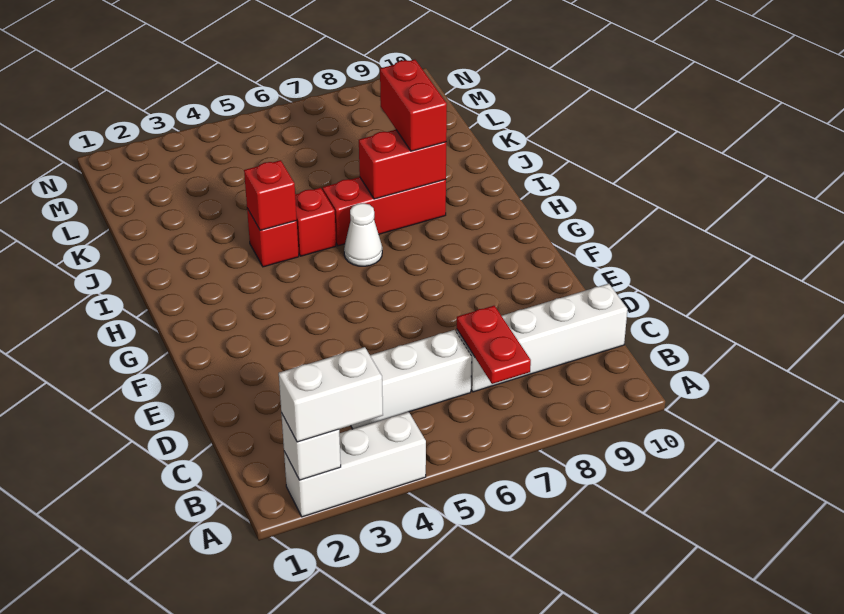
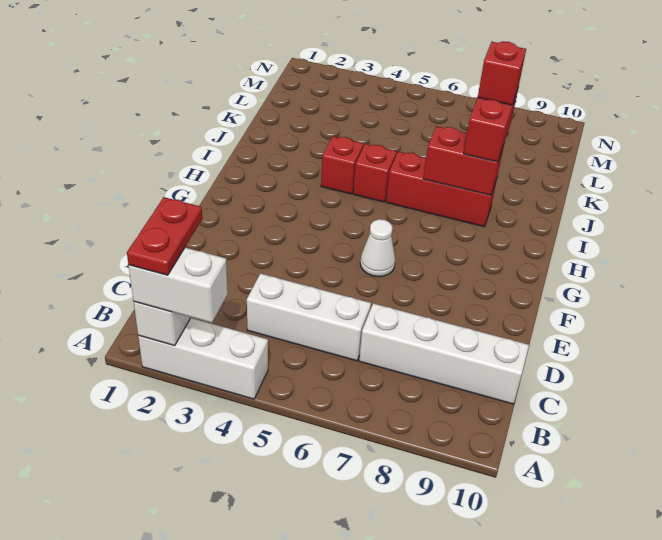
red plate B7:C7 level 2 -> red plate A2:B2 level 4
white cone H6 level 1 -> white cone F6 level 1
red brick I4 level 2 -> red brick J8 level 4

